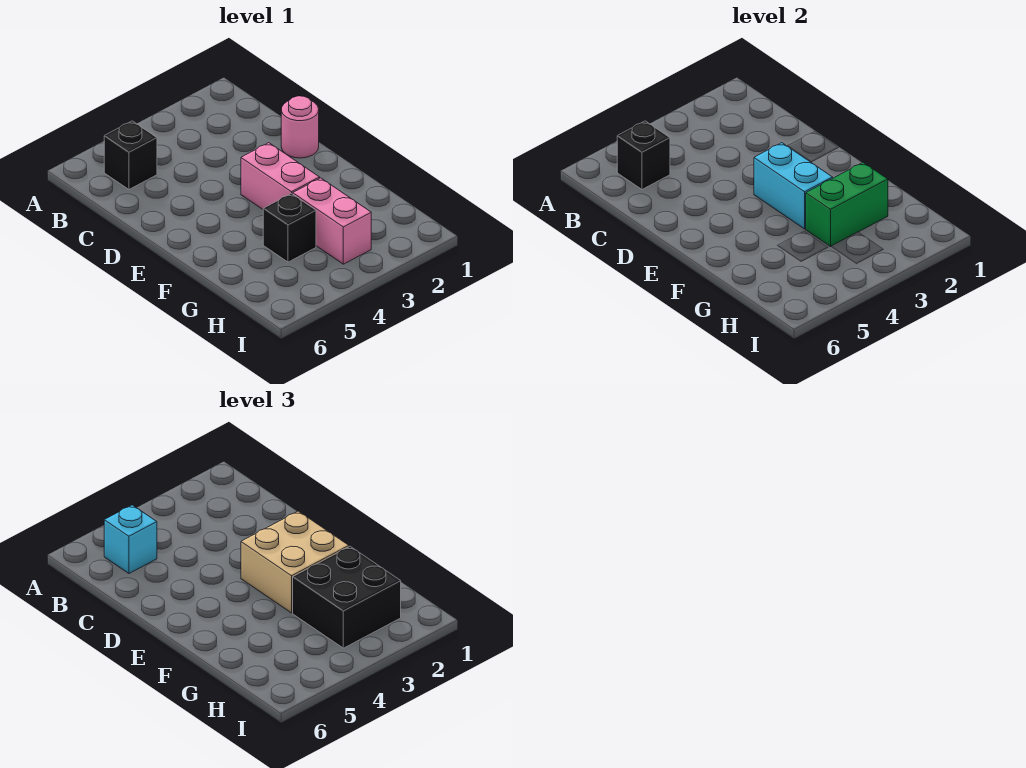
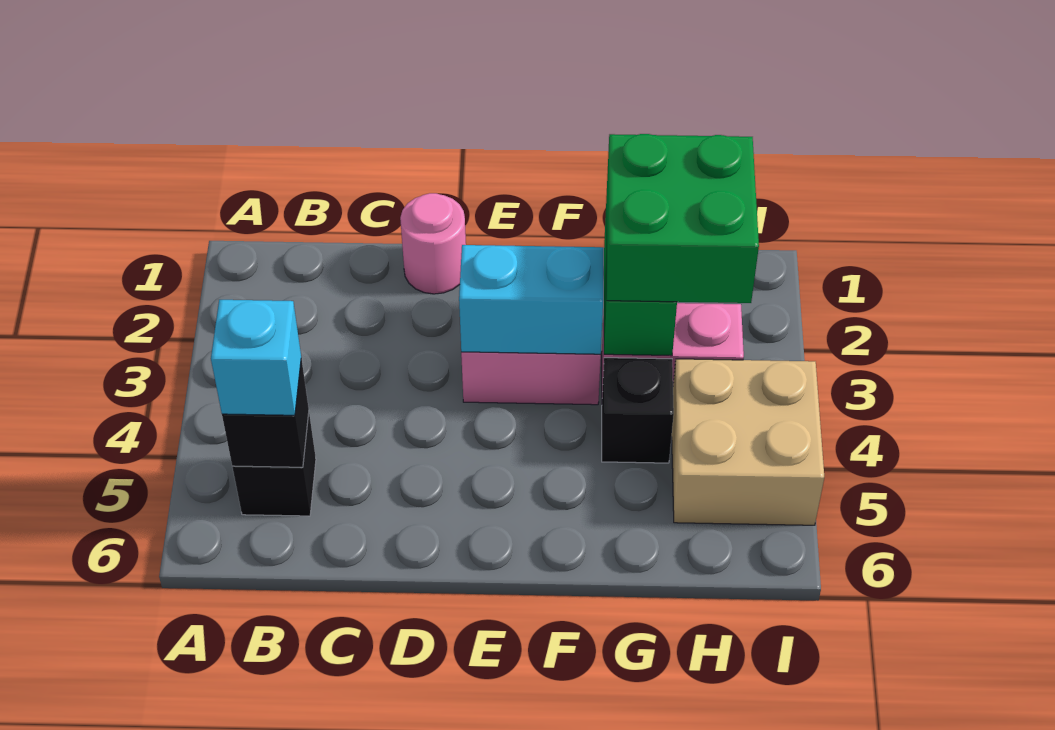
tan brick E2:F3 level 3 -> tan brick H4:I5 level 1
black brick G2:H3 level 3 -> green brick G2:H3 level 3

